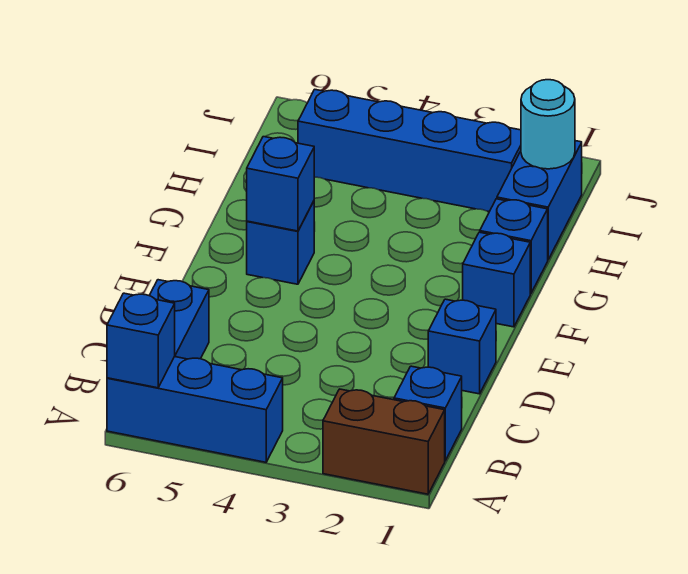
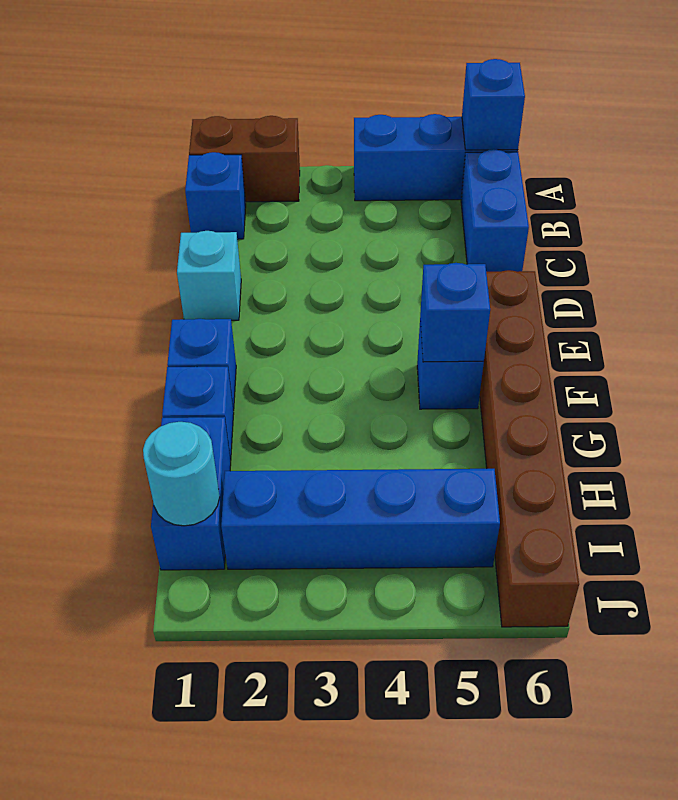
blue brick D1 level 1 -> cyan brick D1 level 1
none -> brown brick E6:J6 level 1

